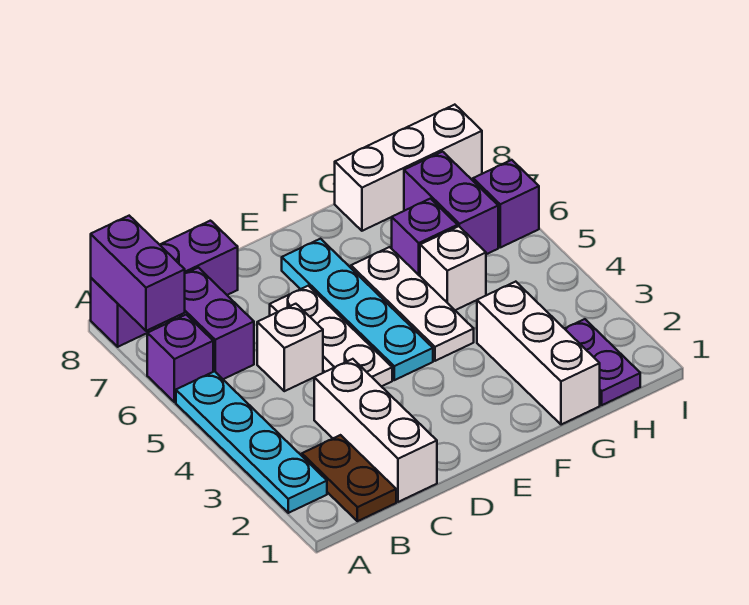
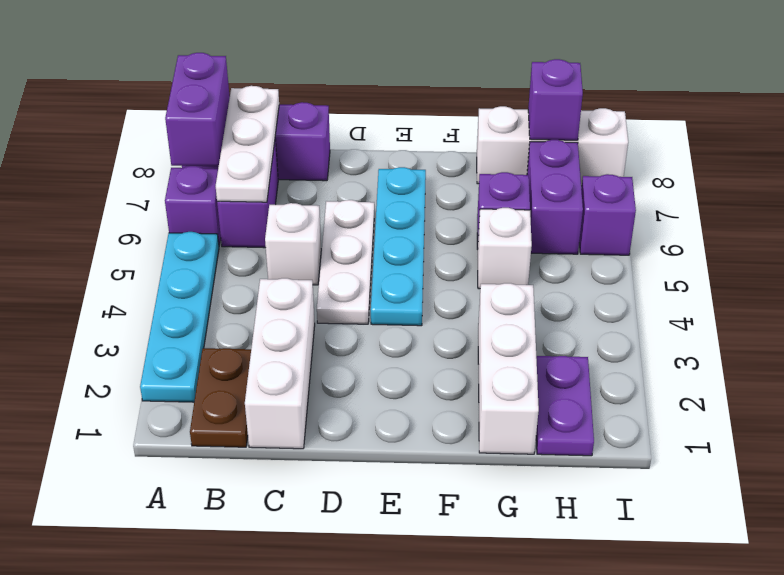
white plate F4:F6 level 1 -> white plate B6:B8 level 2
none -> purple brick H8 level 2

